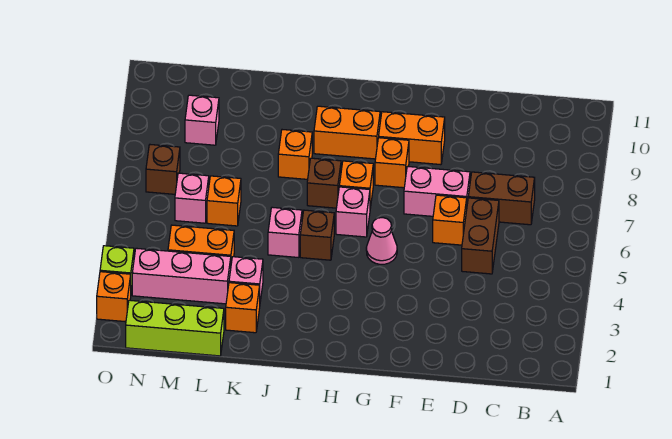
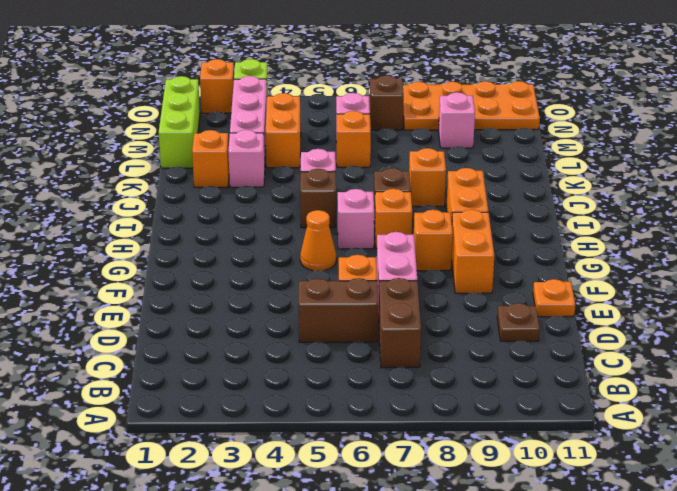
none -> brown plate D10 level 1
none -> orange plate E11 level 1
pink cone G5 level 1 -> orange cone G5 level 1
none -> orange plate N8:O11 level 1

